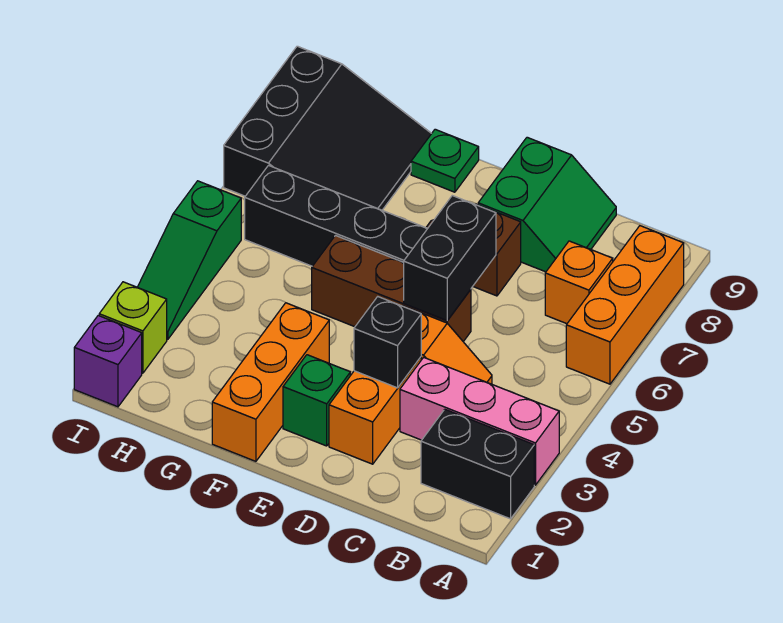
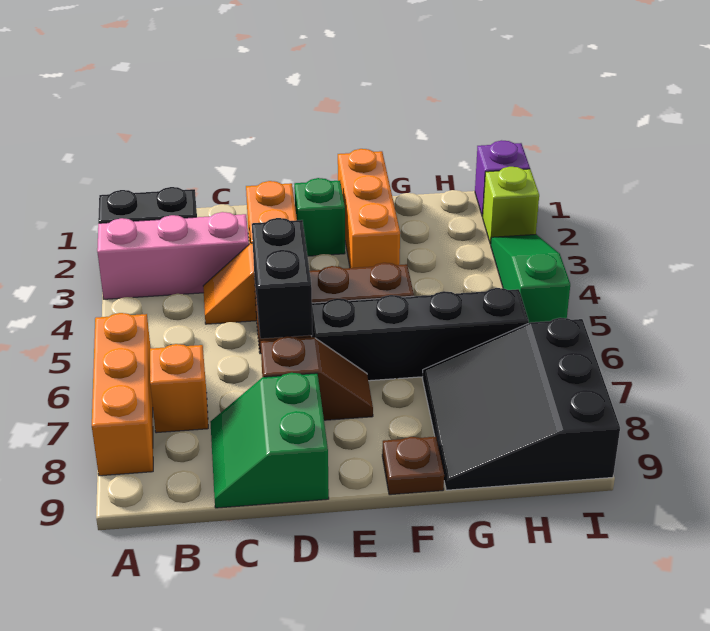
black brick D3 level 2 -> none
green plate F9 level 1 -> brown plate F9 level 1

